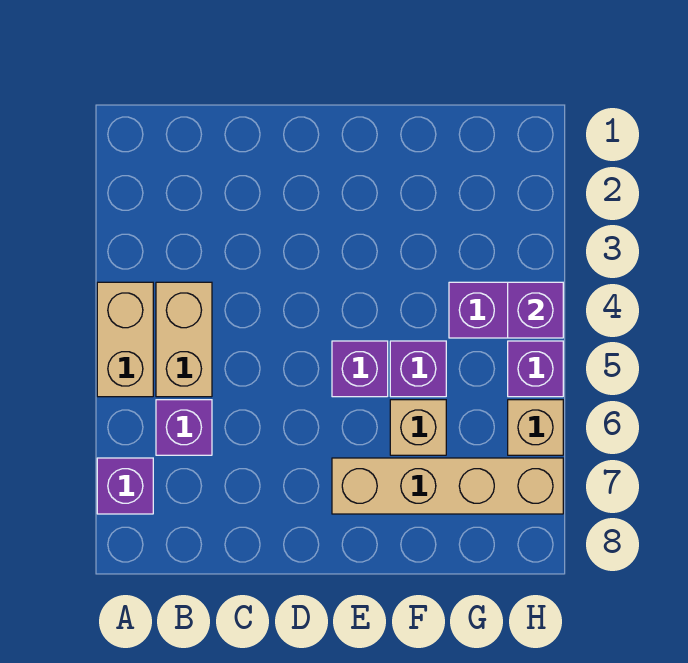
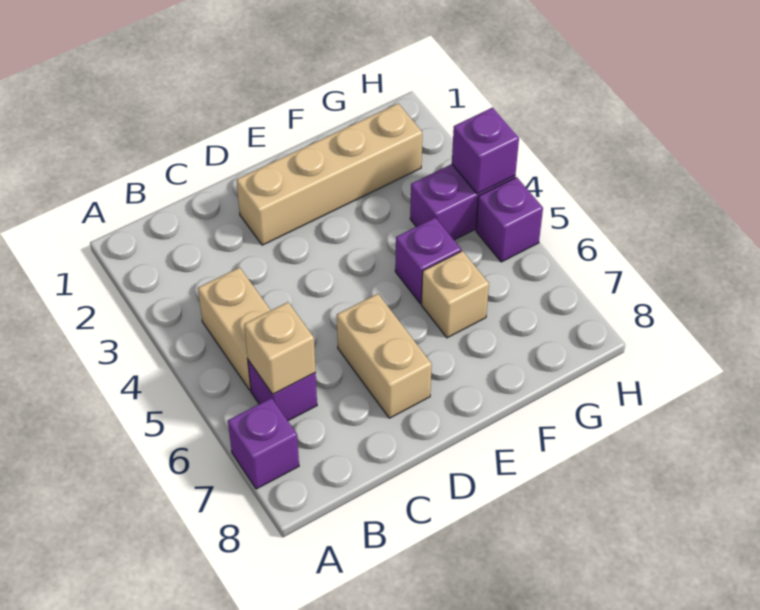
tan brick A4:A5 level 1 -> tan brick D6:D7 level 1
purple brick E5 level 1 -> none
tan brick E7:H7 level 1 -> tan brick D2:G2 level 1
tan brick H6 level 1 -> tan brick B6 level 2

